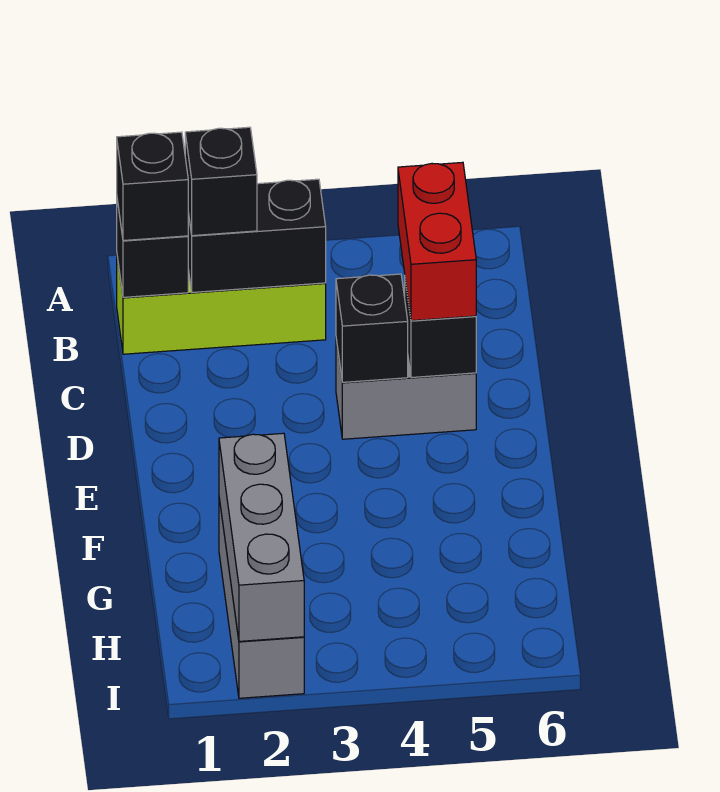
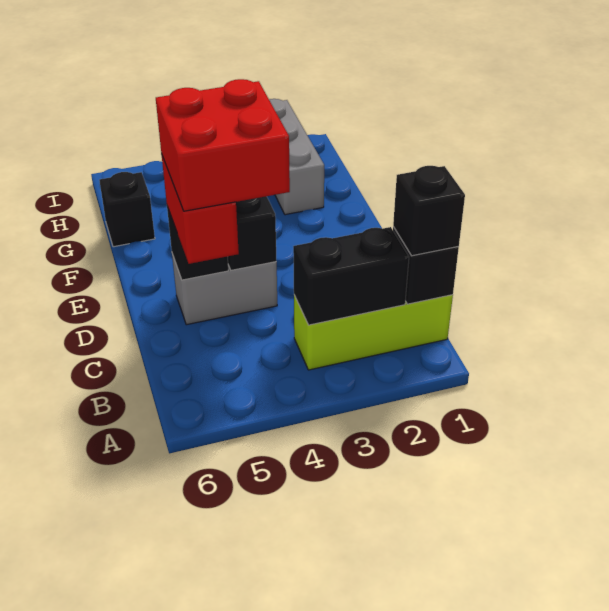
black brick B2 level 3 -> black brick G6 level 1
none -> red brick C4:D5 level 4
grey brick G2:I2 level 2 -> none

